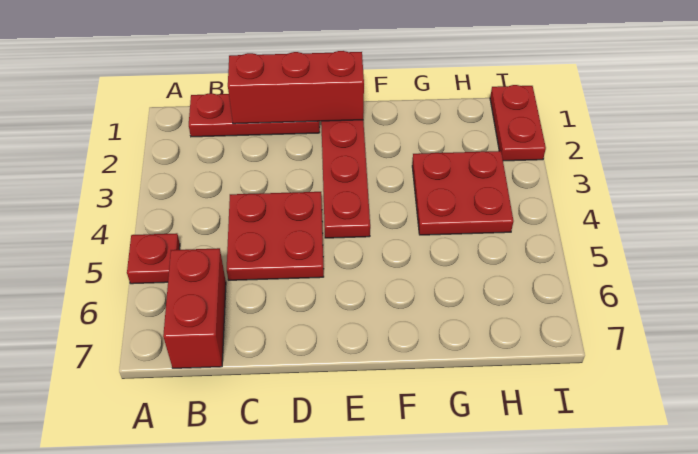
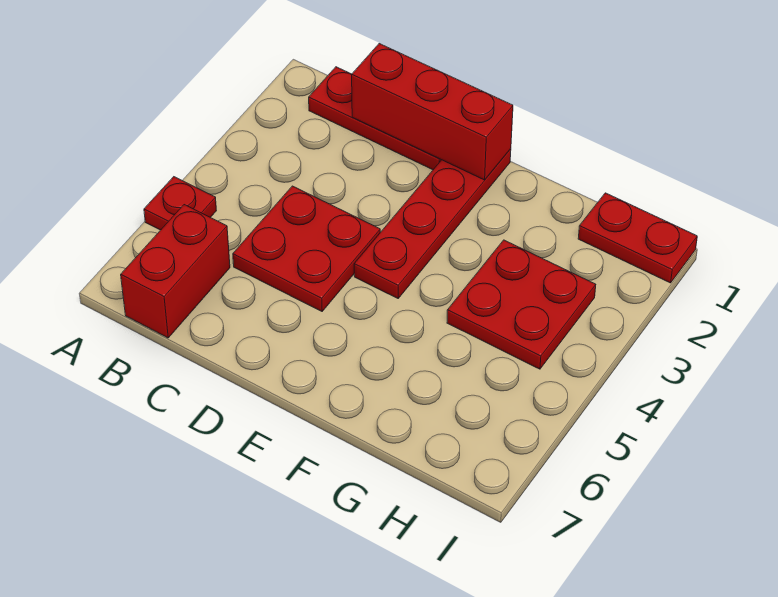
red plate I1:I2 level 1 -> red plate H1:I1 level 1

